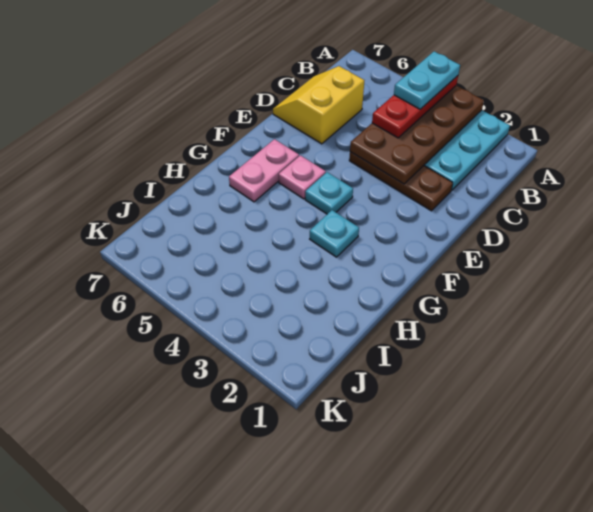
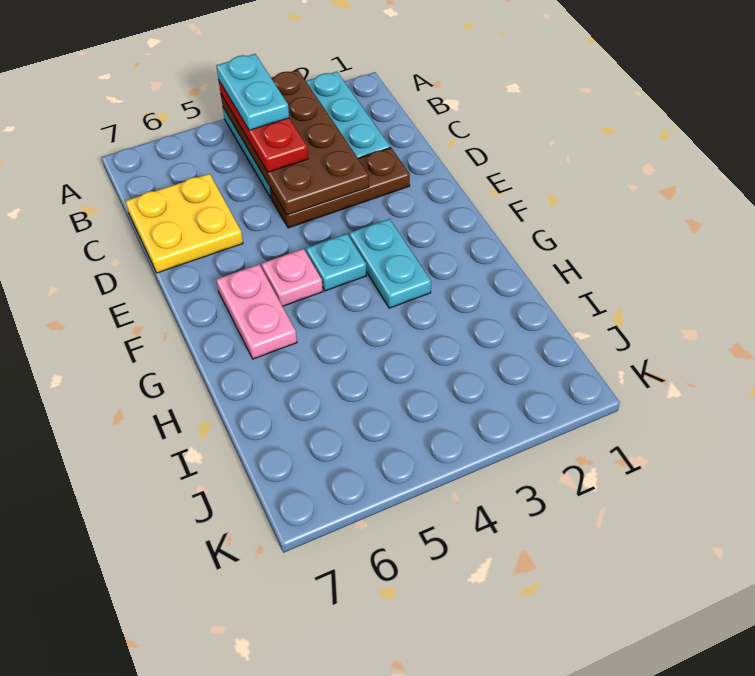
yellow slope C6:D7 level 1 top 6 -> yellow plate C6:D7 level 1
cyan plate G3 level 1 -> cyan plate F3:G3 level 1

